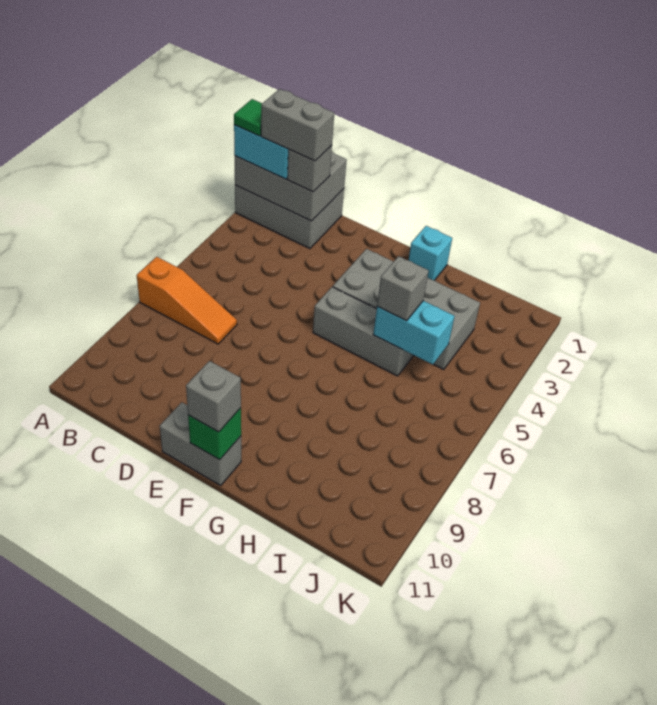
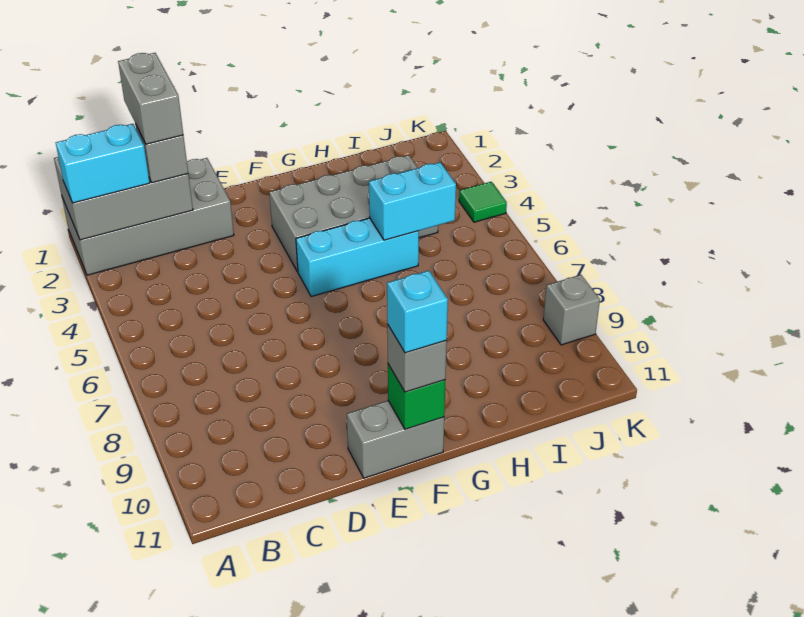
grey brick A1:C2 level 1 -> grey brick A1:D2 level 1
green tile A2 level 4 -> green tile K4 level 1
orange slope A7:C7 level 1 top A -> none
grey brick B2:C2 level 4 -> grey brick C1:C2 level 4
grey brick F5:H5 level 1 -> cyan brick F5:H5 level 1
cyan brick G1 level 1 -> cyan brick F11 level 4
grey brick H5 level 3 -> grey brick K9 level 1

